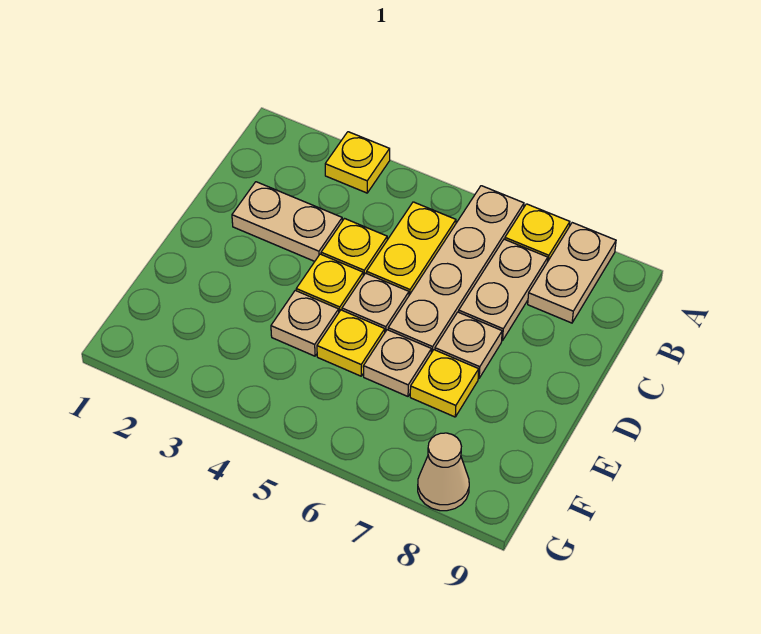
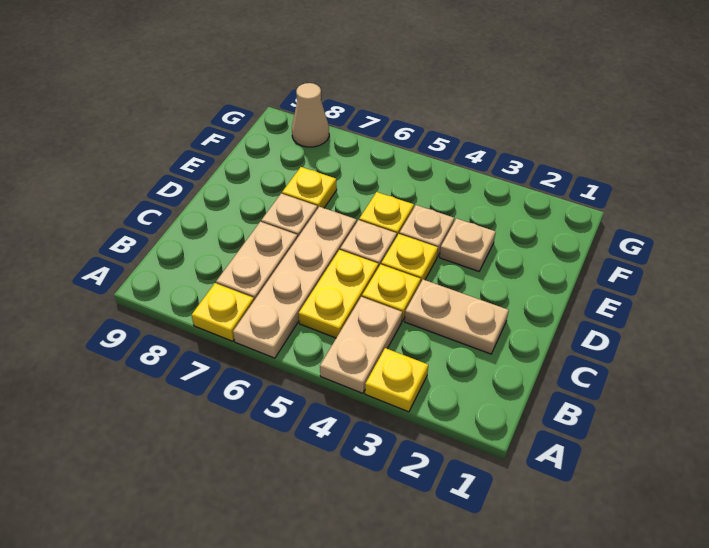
tan plate A8:B8 level 1 -> tan plate A4:B4 level 1
tan plate E6 level 1 -> tan plate E3 level 1

